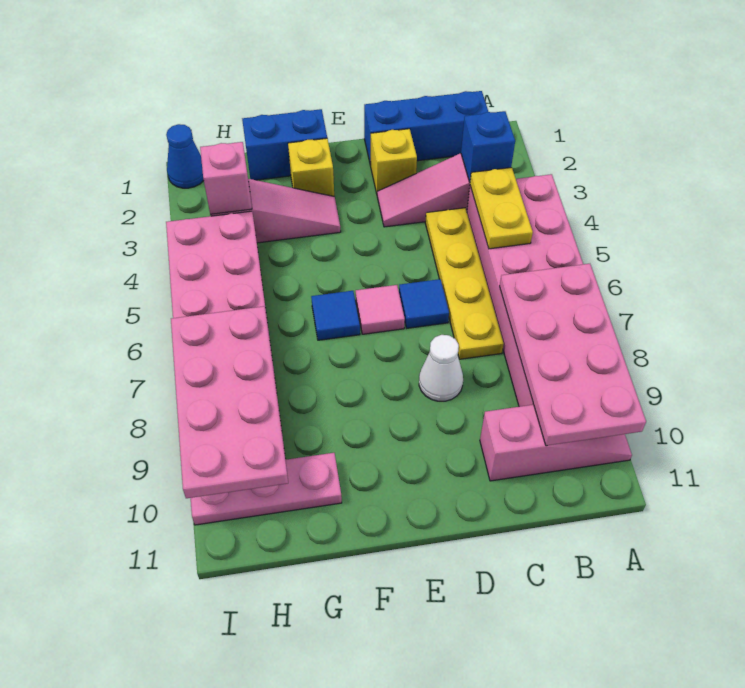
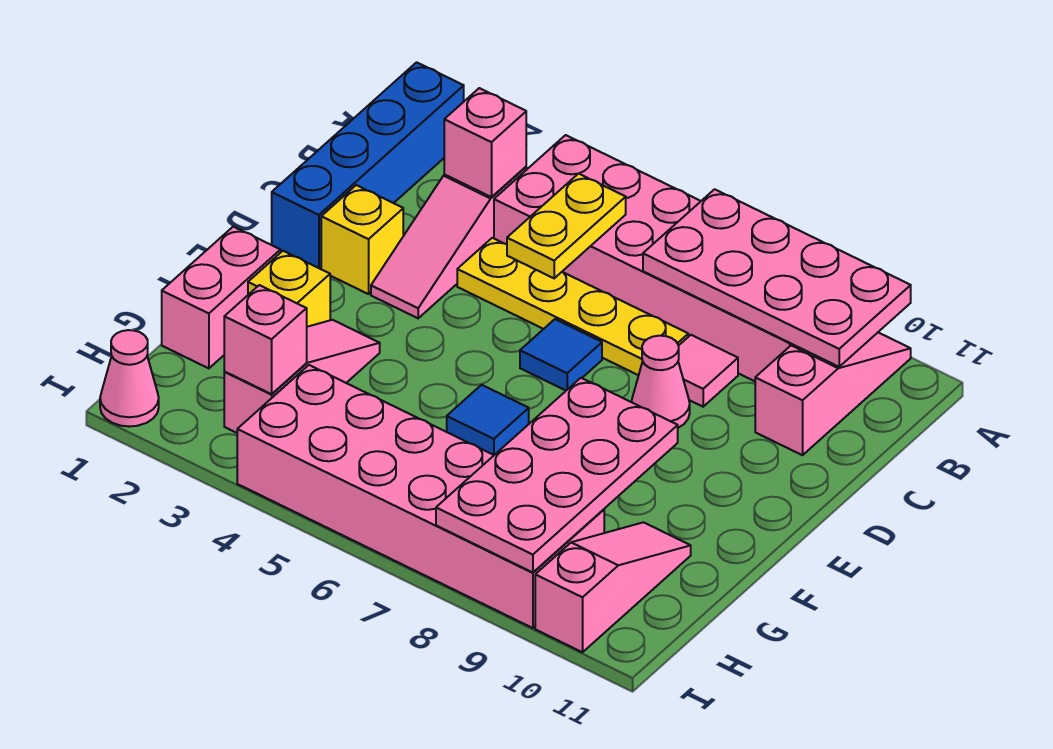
blue brick B1:D1 level 1 -> blue brick A1:D1 level 1
blue brick B3 level 2 -> pink brick B3 level 2
yellow plate B4:B5 level 2 -> yellow plate B5:C5 level 2
white cone D8 level 1 -> pink cone D8 level 1
pink tile E6 level 1 -> pink tile C8 level 1
blue brick F1:G1 level 1 -> pink brick F1:G1 level 1
pink plate G10:I10 level 1 -> pink slope G10:I10 level 1 top I
pink plate H7:I10 level 2 -> pink plate F8:I9 level 2
blue cone I1 level 1 -> pink cone I1 level 1

